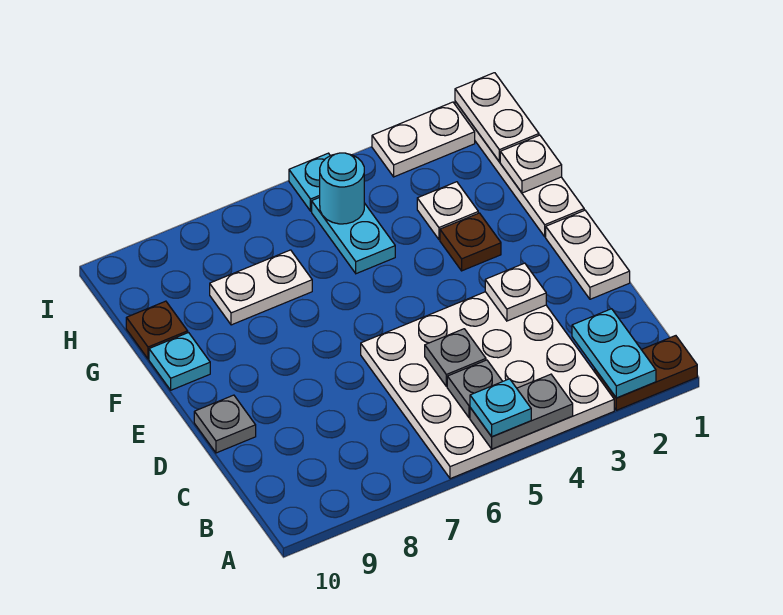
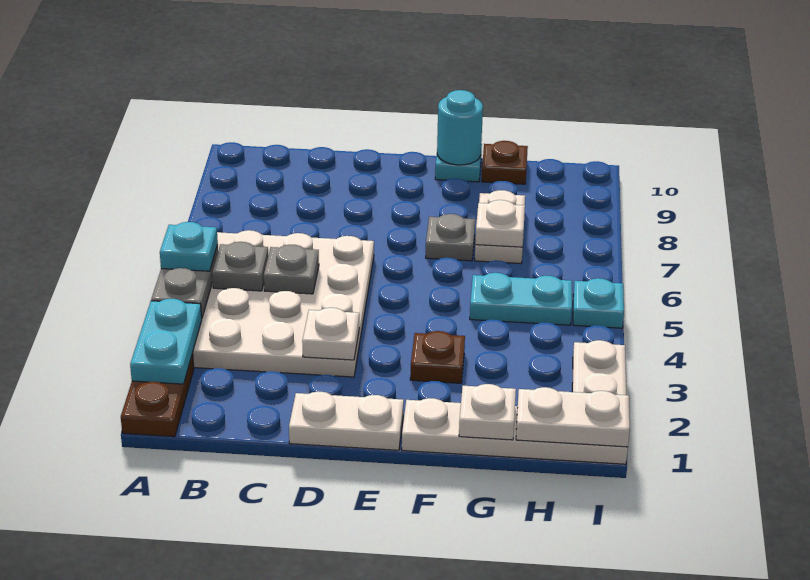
cyan plate A2:B2 level 2 -> cyan plate A2:A3 level 2
grey plate D10 level 1 -> grey plate F7 level 1
white plate G3 level 1 -> white plate G7 level 2
cyan round brick H5 level 2 -> cyan round brick F10 level 2

